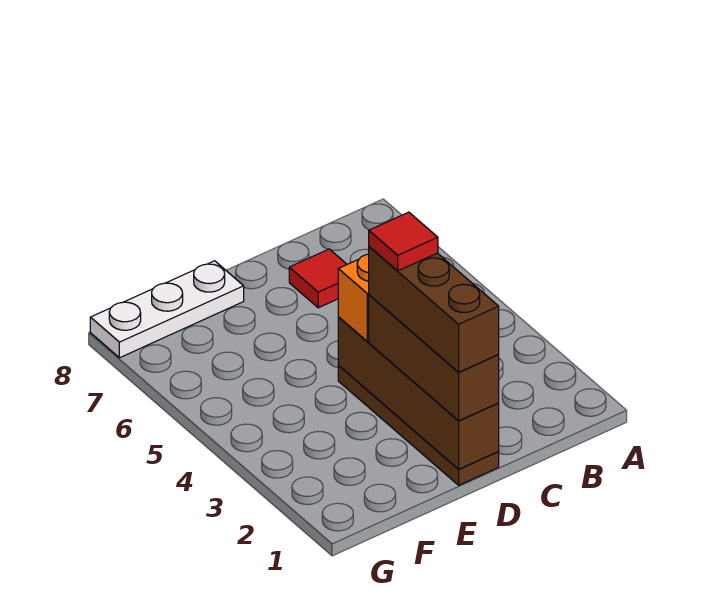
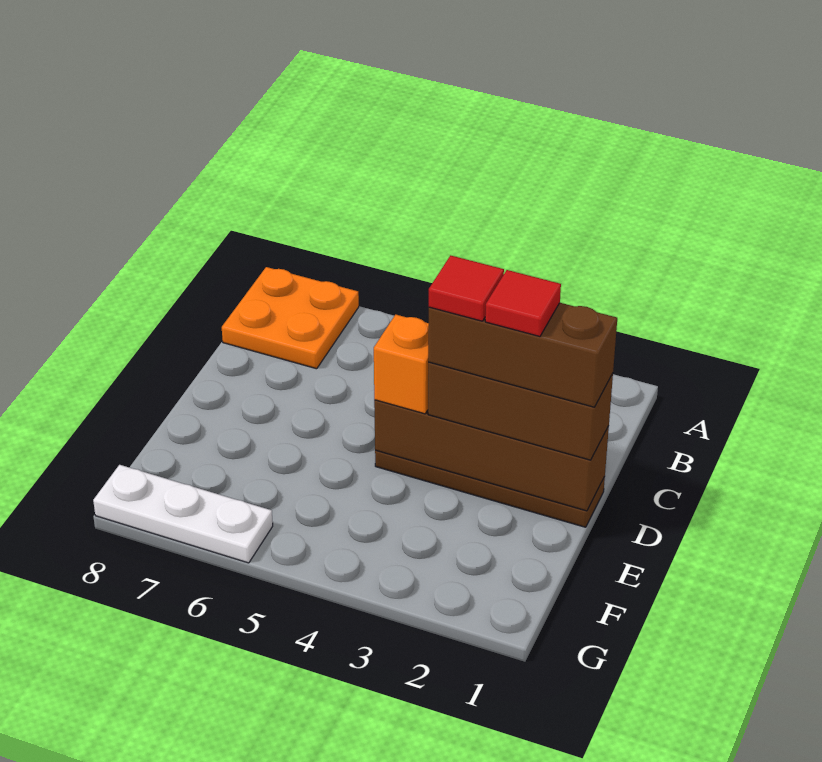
none -> orange plate A7:B8 level 1
red tile C7 level 1 -> red tile D2 level 5
white plate E8:G8 level 1 -> white plate G6:G8 level 1

